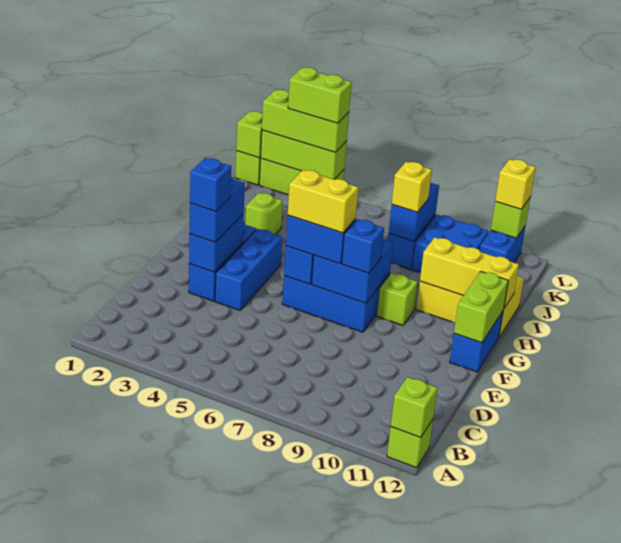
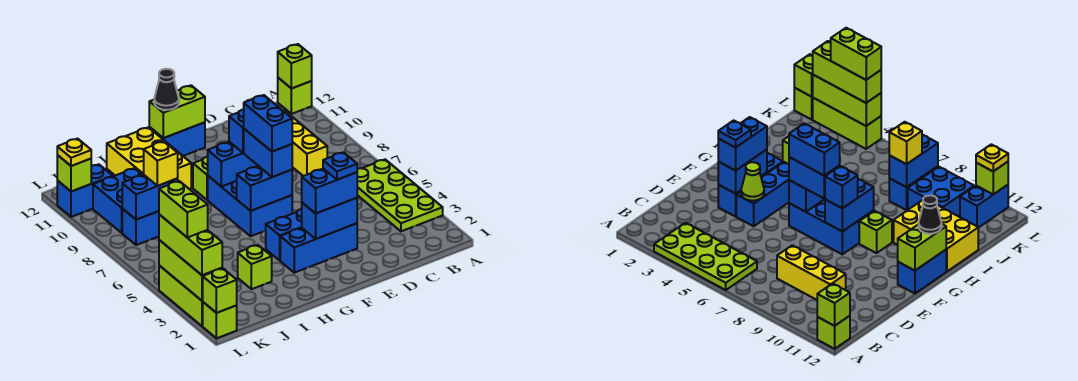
none -> lime plate A3:B6 level 1
blue brick E3 level 4 -> blue plate E3 level 4
none -> lime cone E4 level 2
yellow brick F6:F7 level 4 -> blue brick F6:F7 level 4
blue brick F7:G8 level 2 -> blue brick F8:G8 level 2
none -> black cone G12 level 3
yellow brick H10:H12 level 2 -> yellow brick C8:C10 level 1
yellow brick L11 level 3 -> yellow plate L11 level 3

